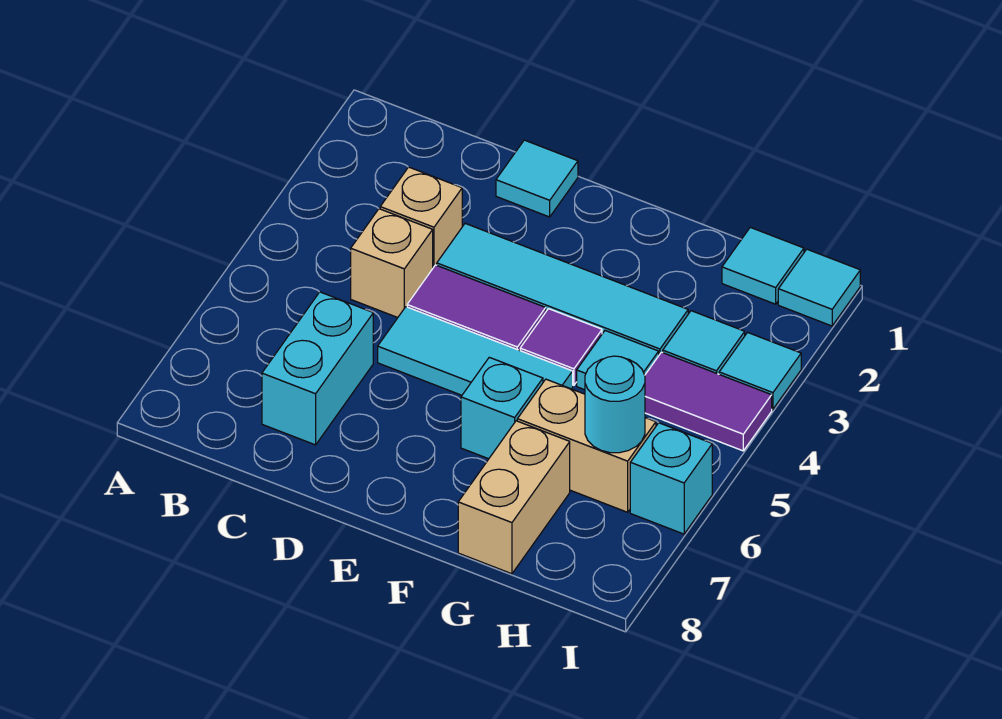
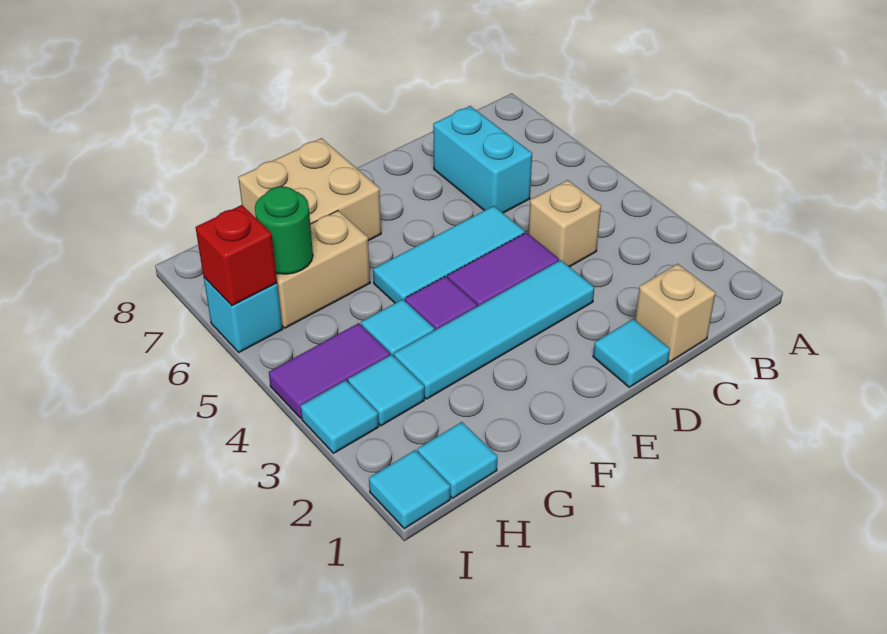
tan brick C3 level 1 -> tan brick C1 level 1
cyan brick F6 level 1 -> none
tan brick G7:G8 level 1 -> tan brick F7:G8 level 1
cyan round brick H6 level 2 -> green round brick H6 level 2
none -> red brick I6 level 2

